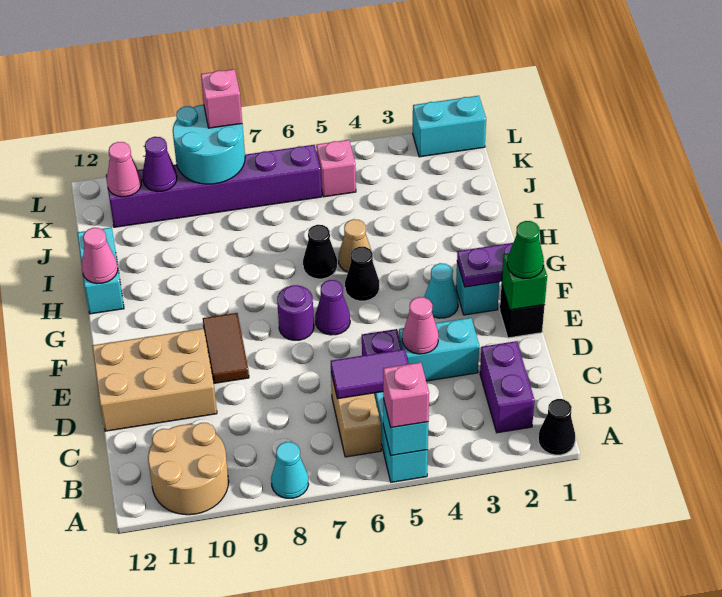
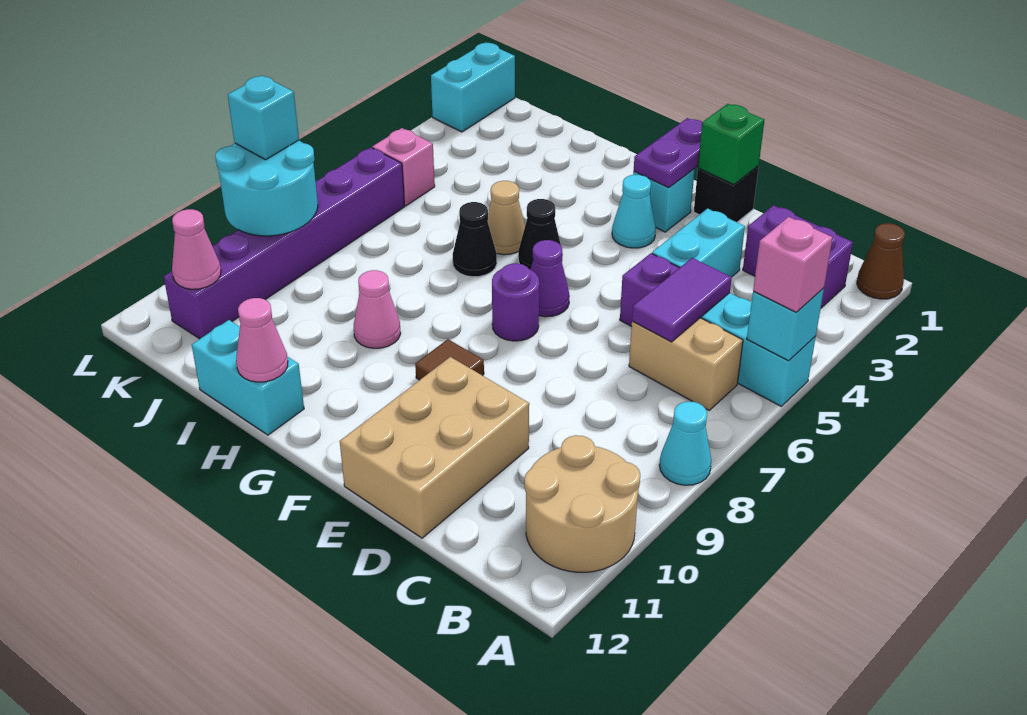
black cone A1 level 1 -> brown cone A1 level 1
pink cone D4 level 2 -> pink cone H9 level 1
green cone E1 level 3 -> none
brown tile E9:F9 level 1 -> brown tile F9 level 1
purple cone K10 level 2 -> none
pink brick L8 level 3 -> cyan brick L8 level 3

